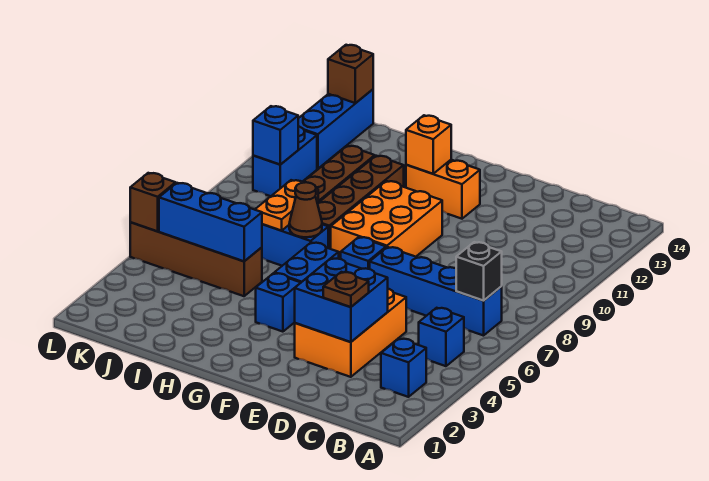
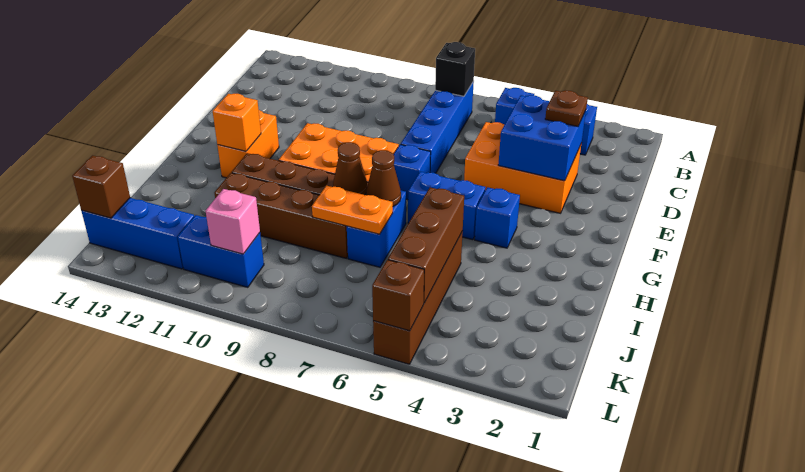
none -> brown cone H8 level 2
blue brick I5:K5 level 2 -> brown brick I5:K5 level 2
blue brick K10 level 2 -> pink brick K10 level 2

